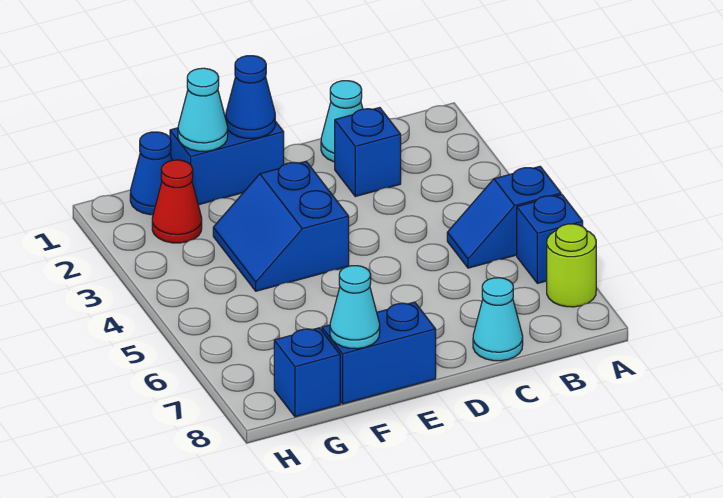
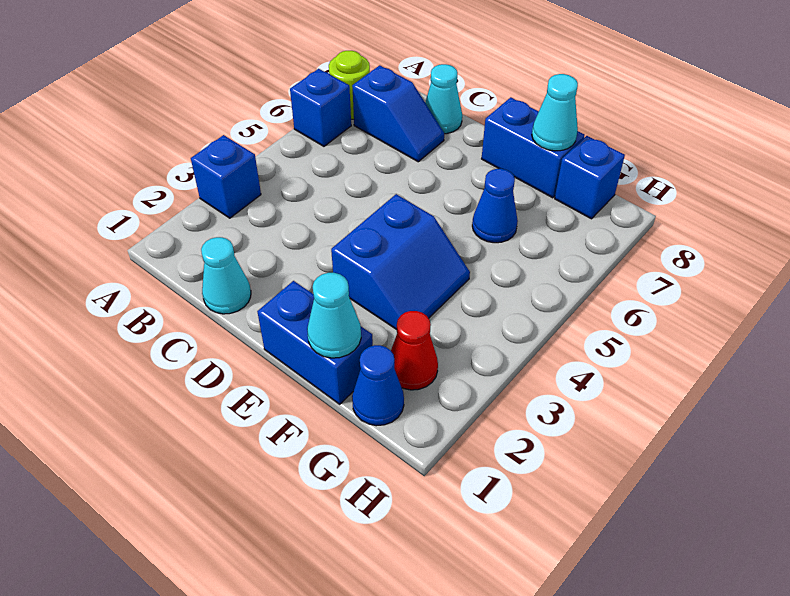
blue slope A5:B5 level 1 top A -> blue slope B7:C7 level 1 top B
blue brick C2 level 1 -> blue brick A3 level 1
blue cone E1 level 2 -> blue cone F6 level 1

